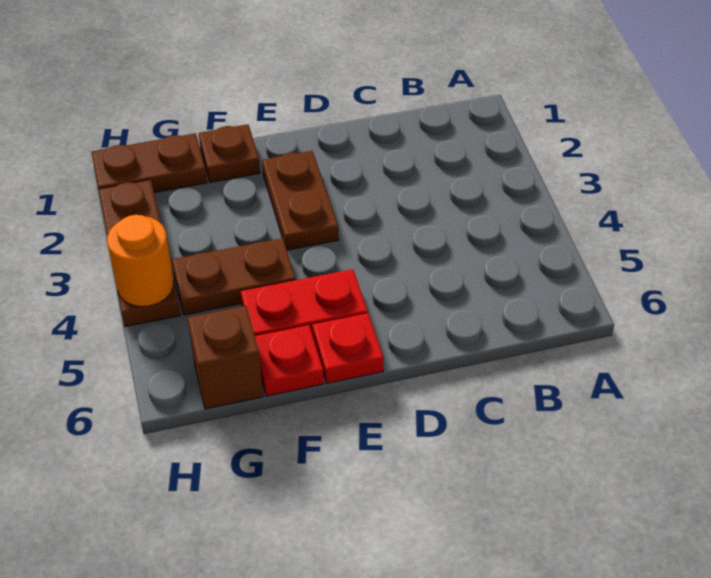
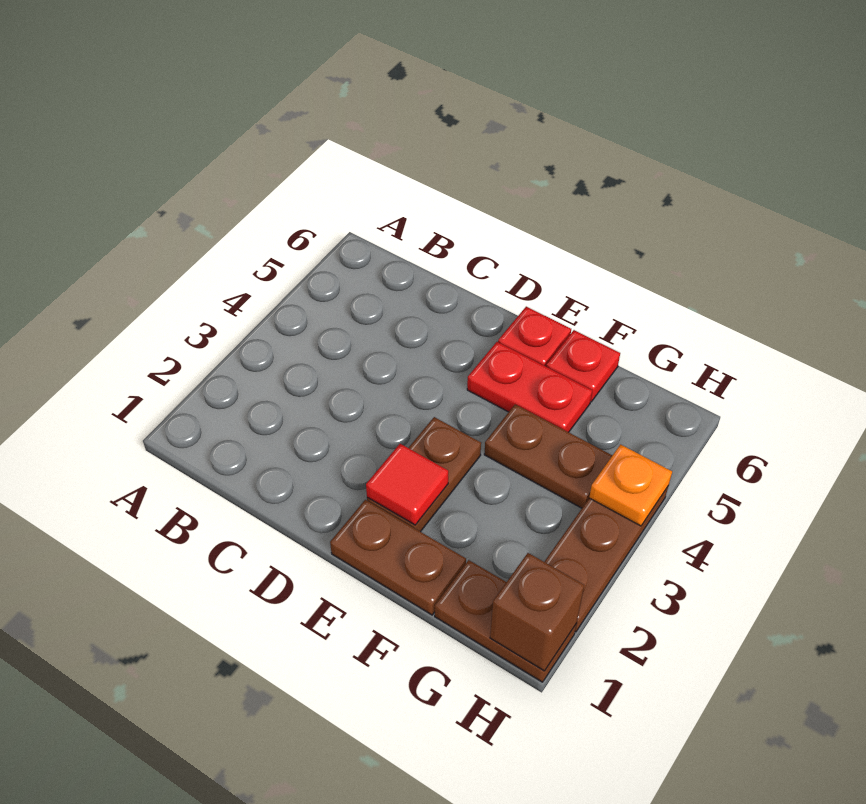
none -> red tile E2 level 2
brown plate F1 level 1 -> brown plate E1:F1 level 1
brown brick G6 level 1 -> brown brick H1 level 2
orange round brick H4 level 2 -> orange plate H4 level 2

